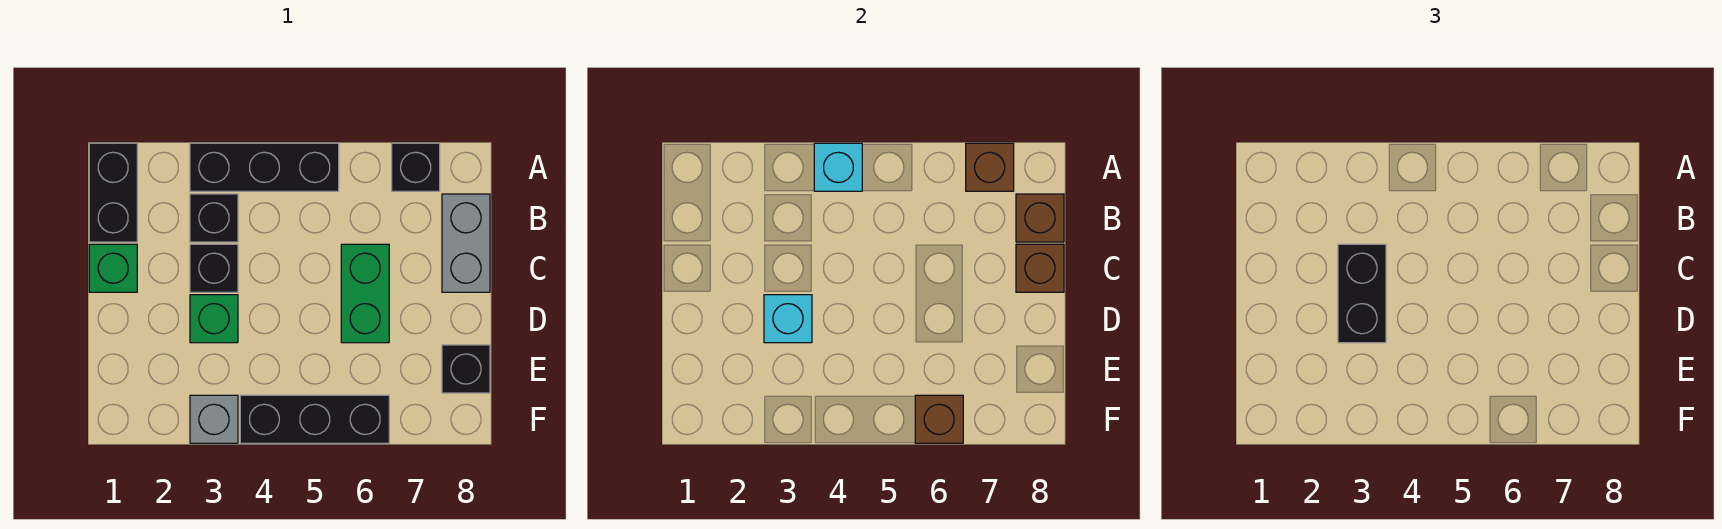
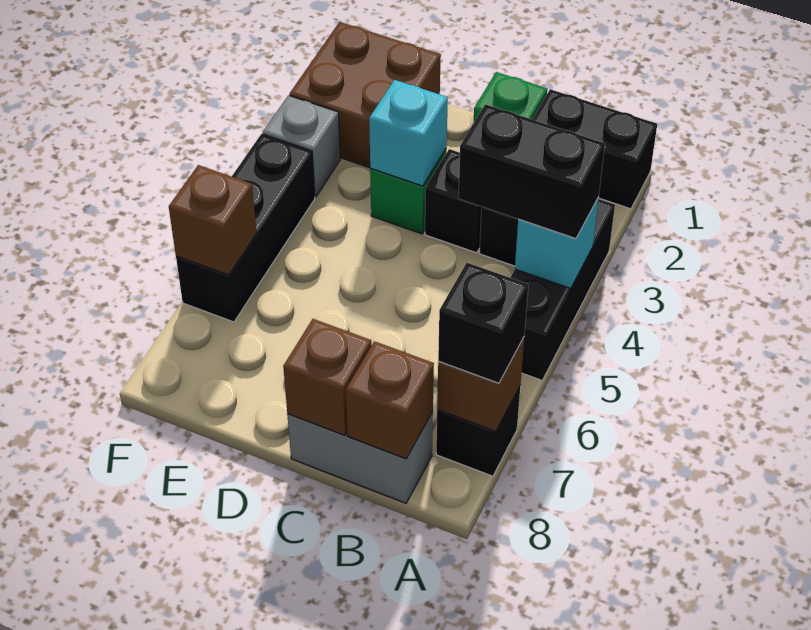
black brick C3:D3 level 3 -> black brick A4:B4 level 3
green brick C6:D6 level 1 -> none
none -> brown brick E1:F2 level 1
black brick E8 level 1 -> black brick A7 level 3

